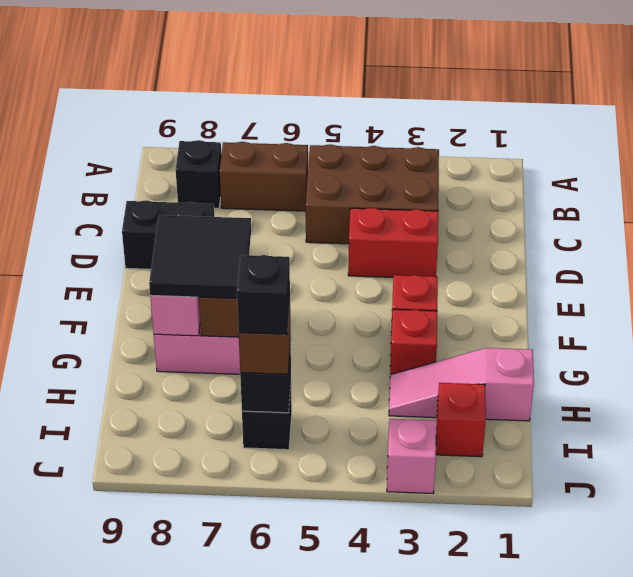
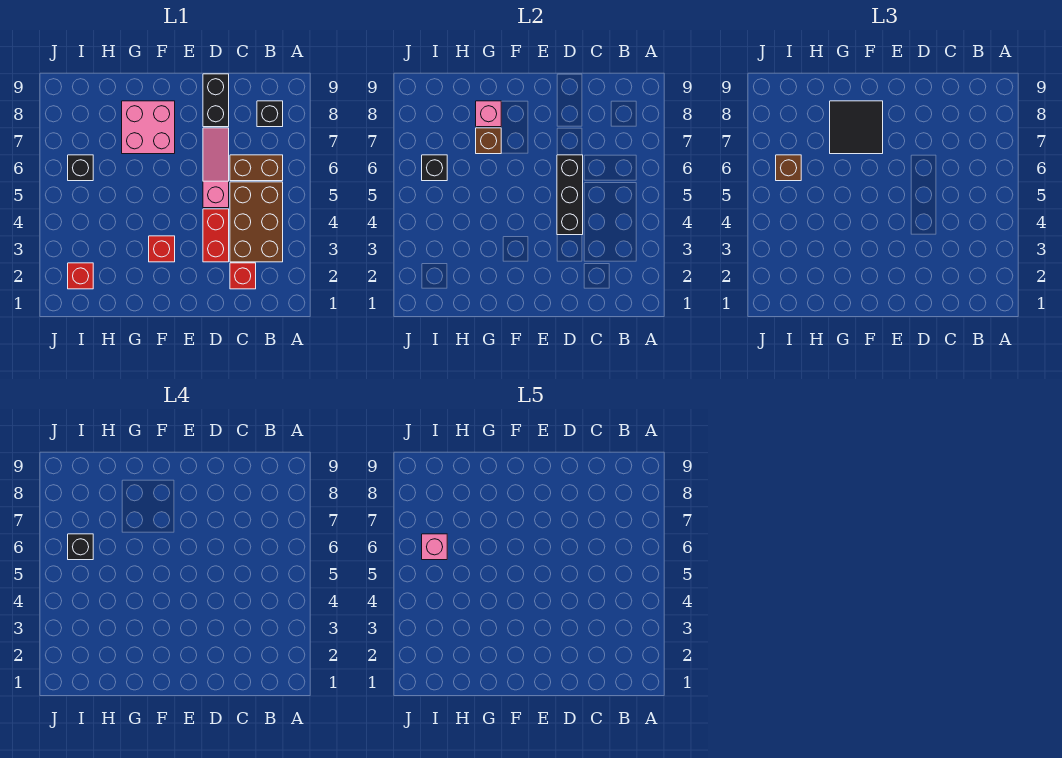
brown brick B6:B7 level 1 -> brown brick B6:C6 level 1
none -> black brick D4:D6 level 2
red brick G3 level 1 -> red brick C2 level 1
pink slope H1:H3 level 1 top 1 -> pink slope D5:D7 level 1 top 5
pink brick J3 level 1 -> pink brick I6 level 5

